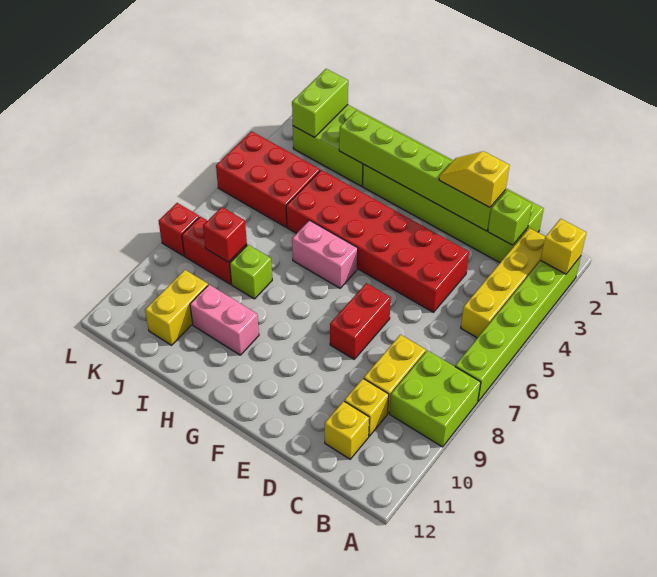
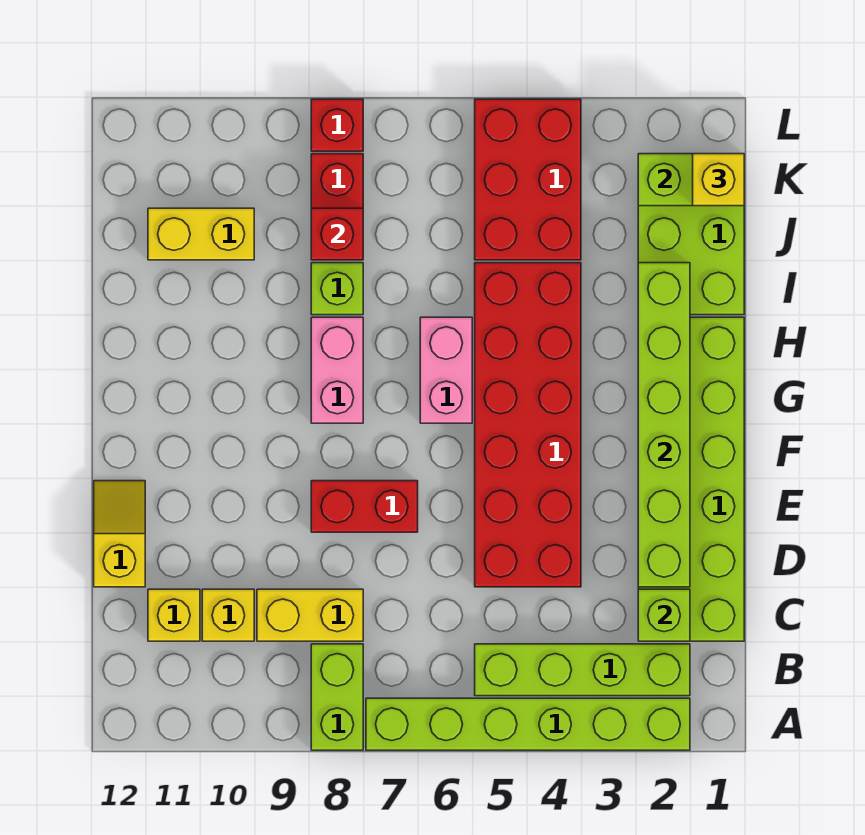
yellow brick A2 level 2 -> yellow brick K1 level 3
lime brick A8:B9 level 1 -> lime brick A8:B8 level 1
yellow brick B2:B5 level 1 -> lime brick B2:B5 level 1
yellow slope D2:E2 level 3 top D -> yellow slope D12:E12 level 1 top D
pink brick H10:I10 level 1 -> pink brick G8:H8 level 1

